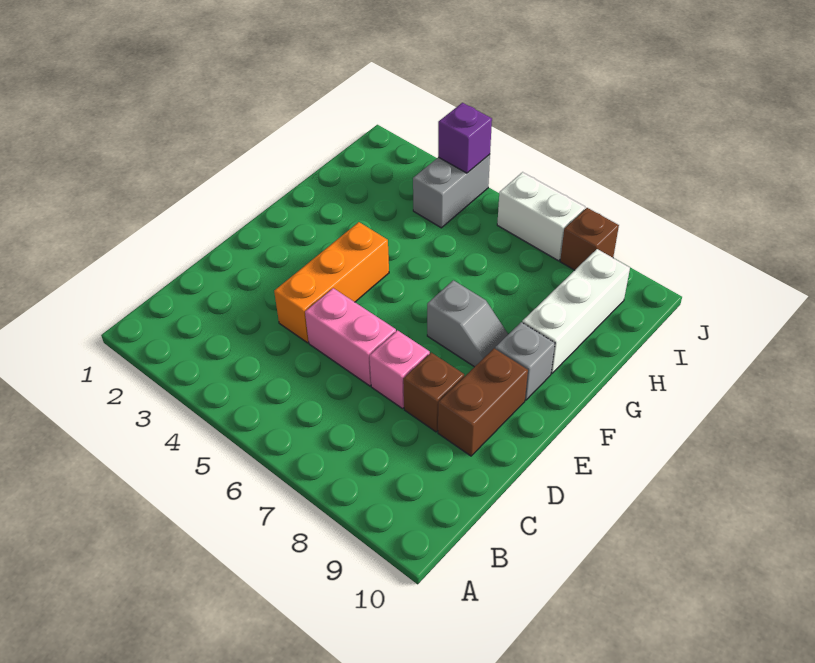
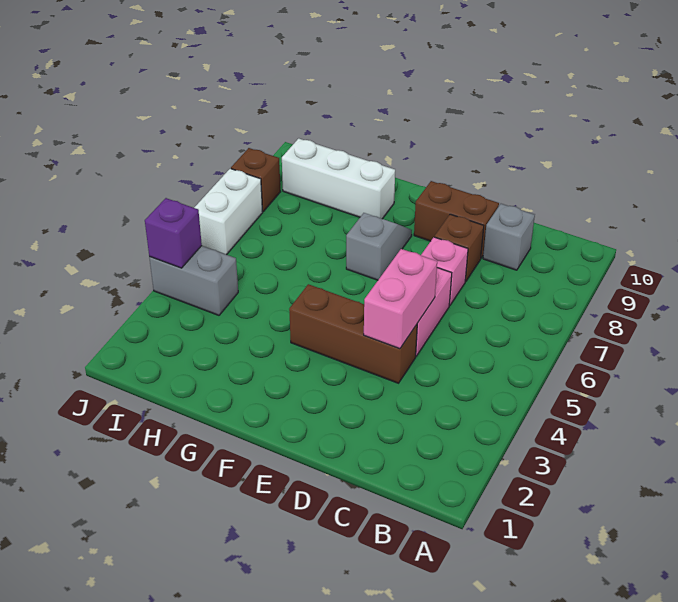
orange brick D4:F4 level 1 -> brown brick D4:F4 level 1
none -> pink brick D4:D5 level 2
grey brick F9 level 1 -> grey brick C9 level 1

